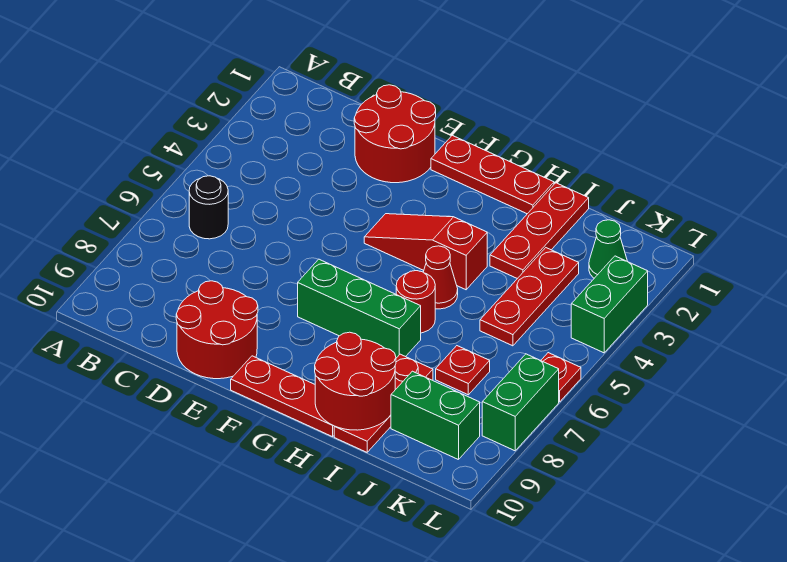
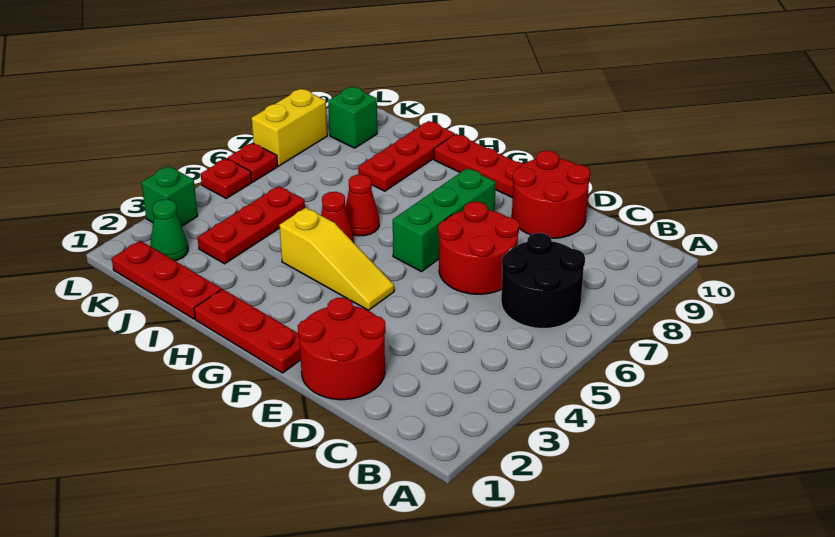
black round brick B6 level 1 -> black round brick B6:C7 level 1
red slope F4:H4 level 1 top H -> yellow slope F4:H4 level 1 top H
green brick F7:H7 level 1 -> green brick F6:F8 level 1
red round brick H6 level 1 -> red cone H6 level 1
red round brick H9:I10 level 2 -> red round brick D6:E7 level 1
red plate I1:I3 level 1 -> red plate I1:K1 level 1
red plate J7 level 1 -> red plate L5 level 1
green brick J9:K9 level 1 -> green brick K9 level 1
green brick L3:L4 level 1 -> green brick L3 level 1
green brick L7:L8 level 1 -> yellow brick L7:L8 level 1

